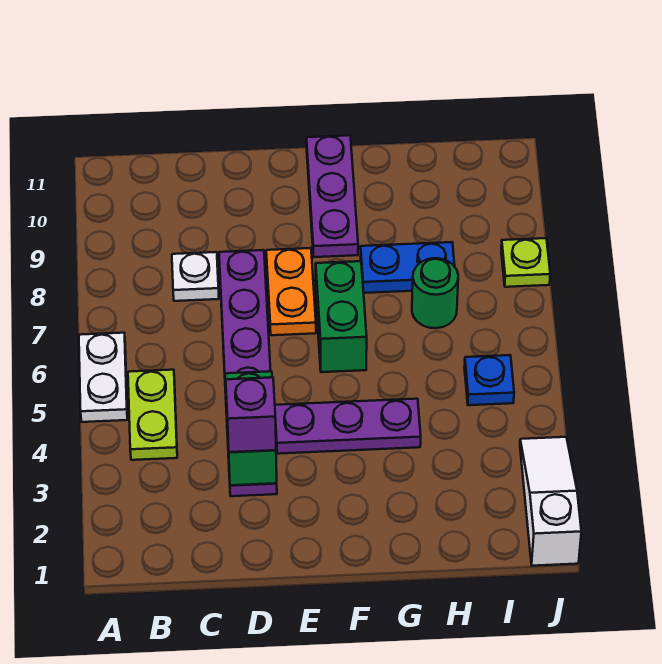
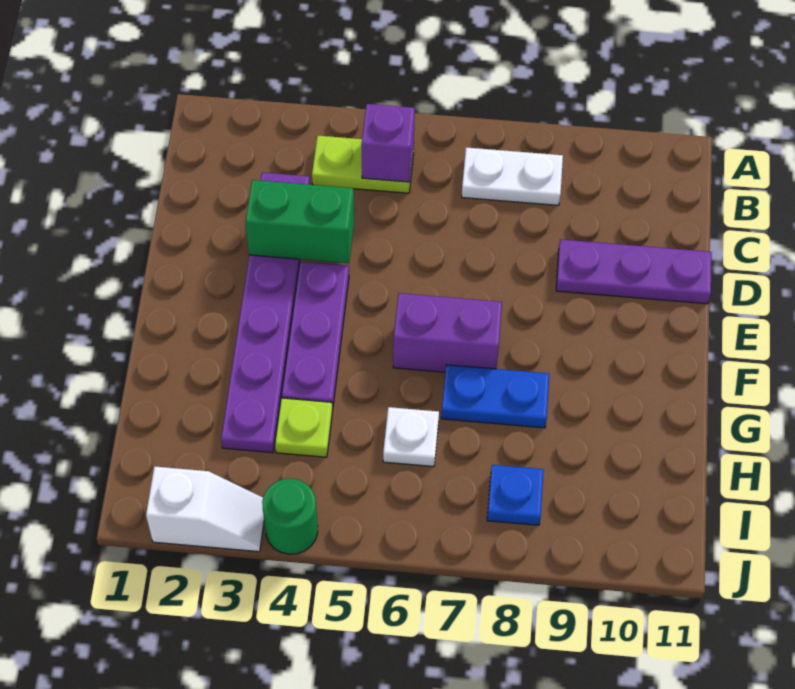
white plate A5:A6 level 1 -> white plate B7:B8 level 1
white plate C8 level 1 -> white plate H6 level 1
purple plate D3:D8 level 1 -> purple plate C3:H3 level 1
purple brick D3 level 3 -> purple brick B5 level 2
orange plate E7:E8 level 1 -> none
green brick F6:F7 level 1 -> purple brick F6:F7 level 1
purple plate F9:F11 level 1 -> purple plate D9:D11 level 1
blue plate G8:H8 level 1 -> blue plate G7:G8 level 1
green round brick H7 level 1 -> green round brick J4 level 1
blue plate I5 level 1 -> blue plate I8 level 1
white slope J1:J3 level 1 top 1 -> white slope J2:J3 level 1 top 2
lime plate J8 level 1 -> lime plate H4 level 1

